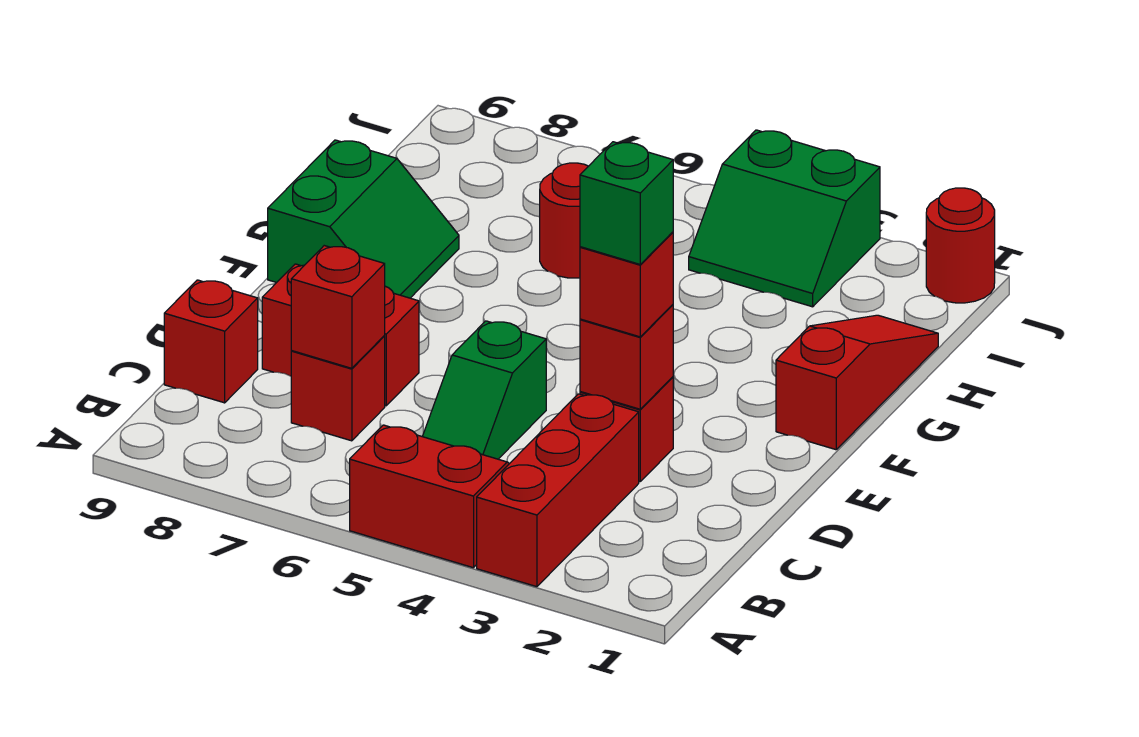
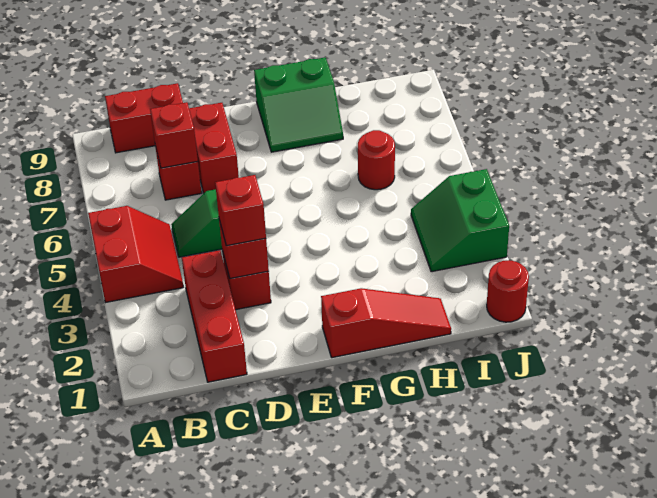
red brick A3:C3 level 1 -> red brick C1:C3 level 1
red brick C9 level 1 -> red brick B9:C9 level 1
green brick D3 level 4 -> none

